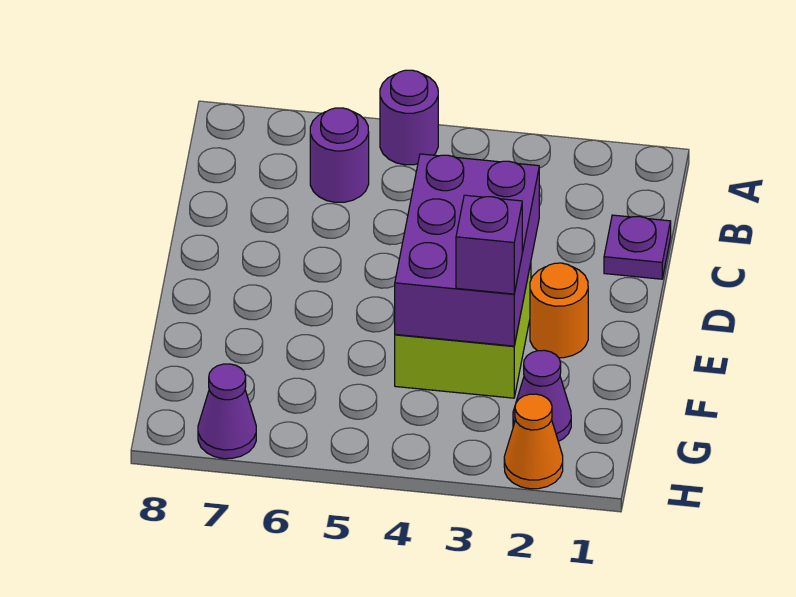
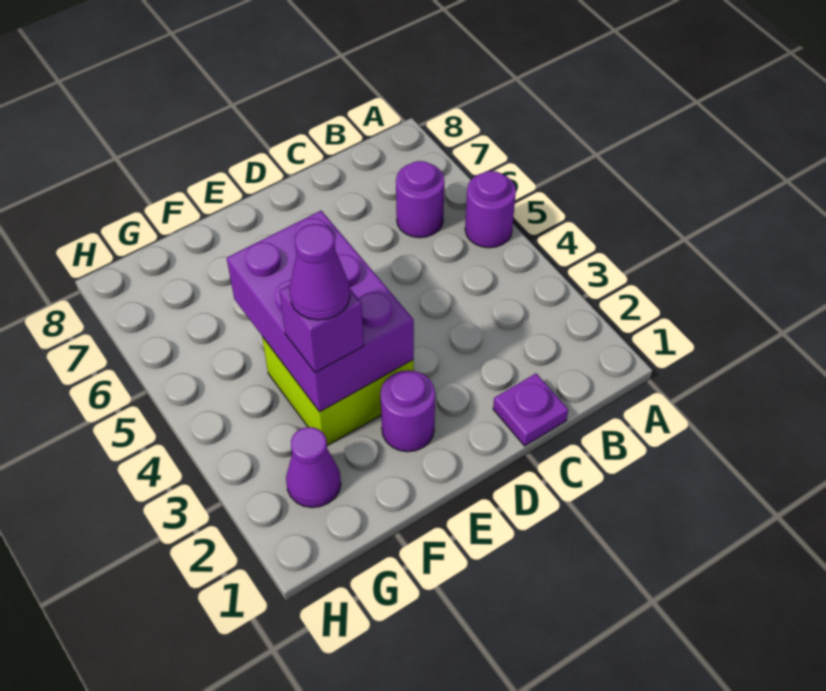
purple brick D3:F4 level 2 -> purple brick E3:F5 level 2
orange round brick E2 level 1 -> purple round brick E2 level 1
orange cone H2 level 1 -> none
purple cone H7 level 1 -> purple cone F3 level 4

